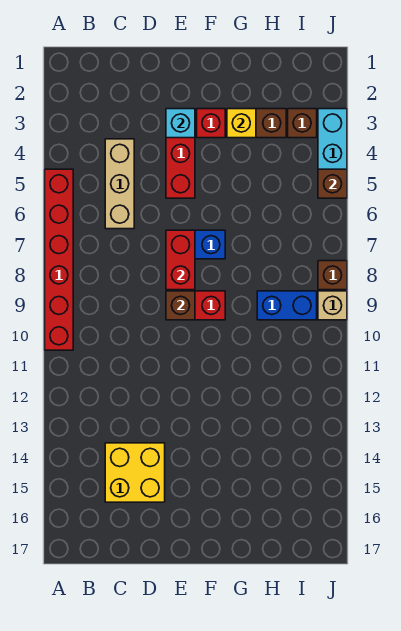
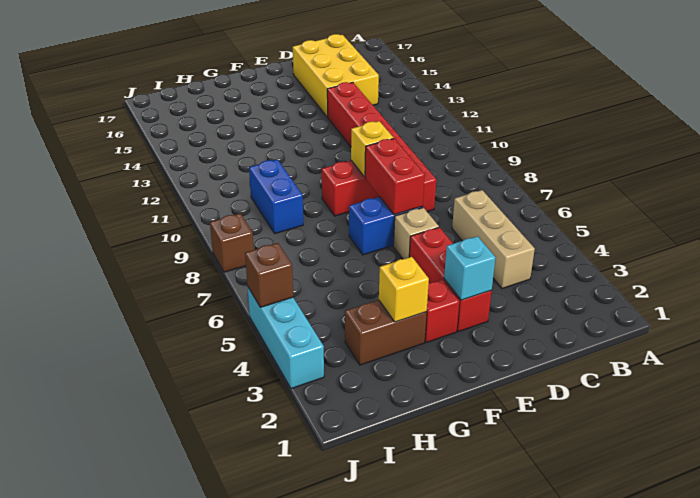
red brick A5:A10 level 1 -> red brick D8:D13 level 1
yellow brick C14:D15 level 1 -> yellow brick C14:D16 level 1
brown brick E9 level 2 -> yellow brick E9 level 2
blue brick H9:I9 level 1 -> blue brick H9:H10 level 1
brown brick I3 level 1 -> none
tan brick J9 level 1 -> tan brick E6 level 1

